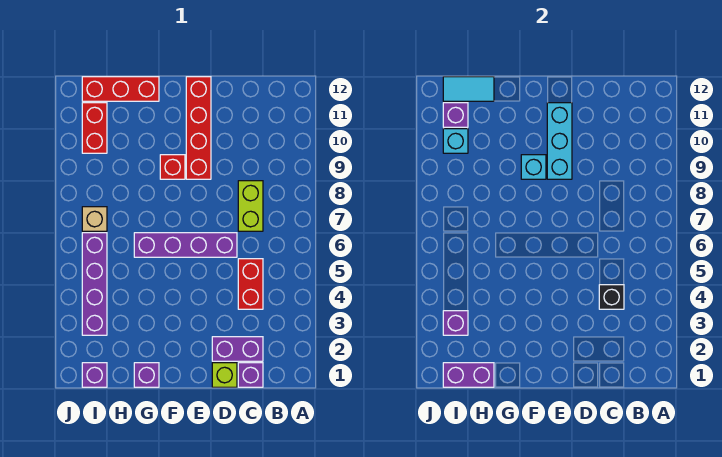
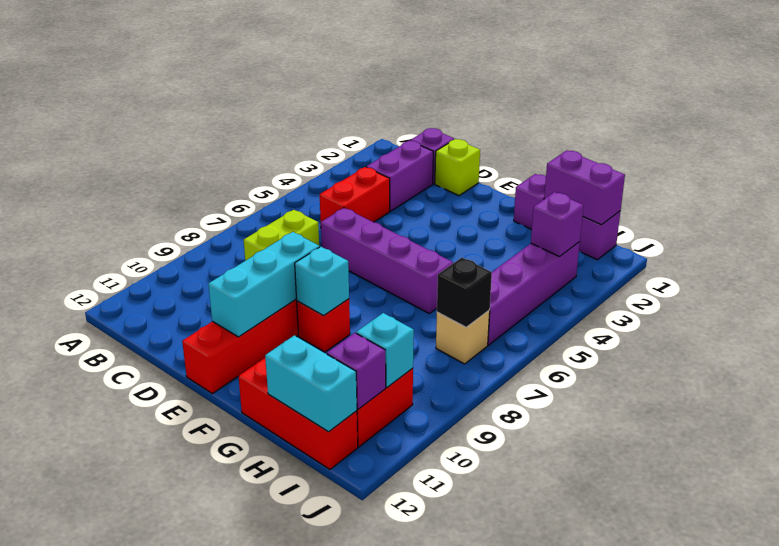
purple brick C2:D2 level 1 -> purple brick C2:C3 level 1
black brick C4 level 2 -> black brick I7 level 2
cyan tile H12:I12 level 2 -> cyan brick H12:I12 level 2

